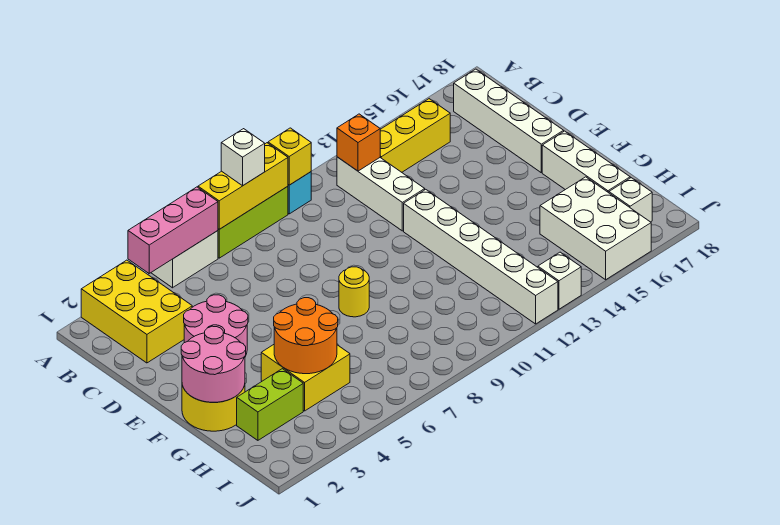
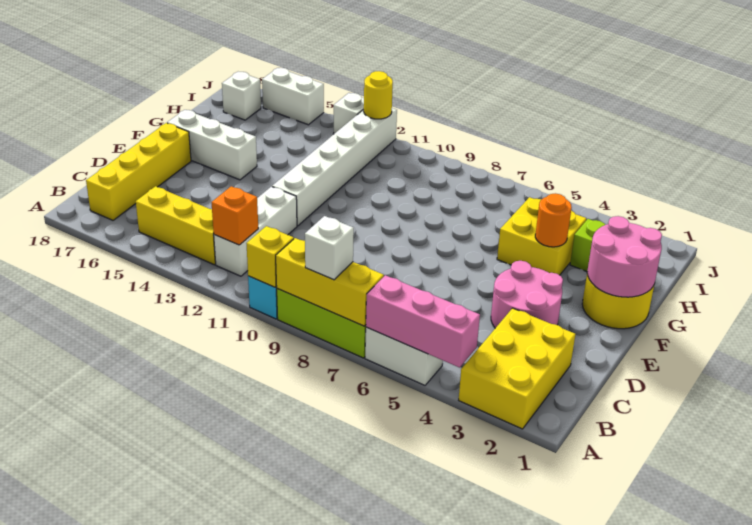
white brick B17:E17 level 1 -> yellow brick B17:E17 level 1
yellow round brick F8 level 1 -> yellow round brick J12 level 2
white brick F17:H17 level 1 -> white brick F15:F17 level 1
orange round brick G4:H5 level 2 -> orange round brick G4 level 2
white brick H15:J16 level 1 -> white brick J15:J16 level 1

